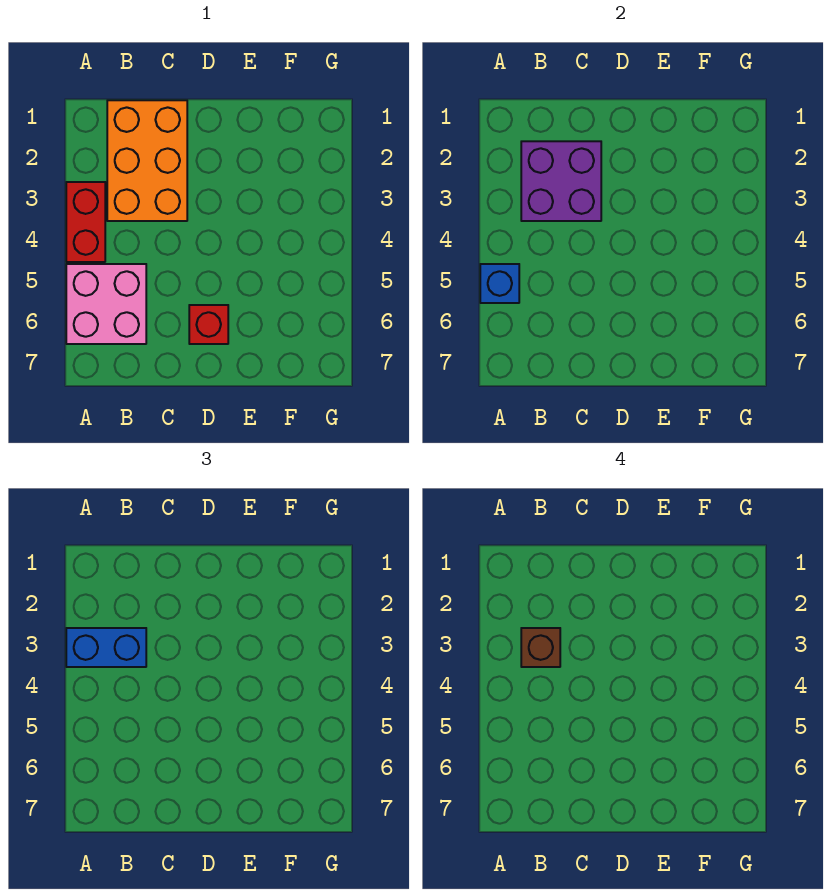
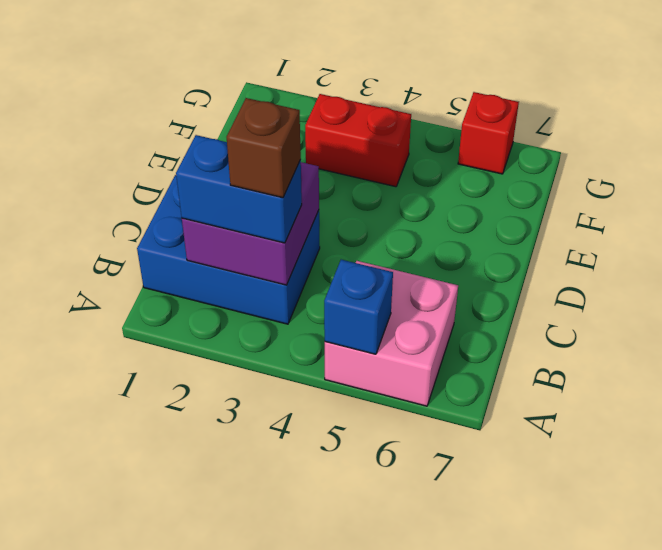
red brick A3:A4 level 1 -> red brick F3:F4 level 1
blue brick A3:B3 level 3 -> blue brick B2:B3 level 3
orange brick B1:C3 level 1 -> blue brick B1:C3 level 1
red brick D6 level 1 -> red brick G6 level 1

